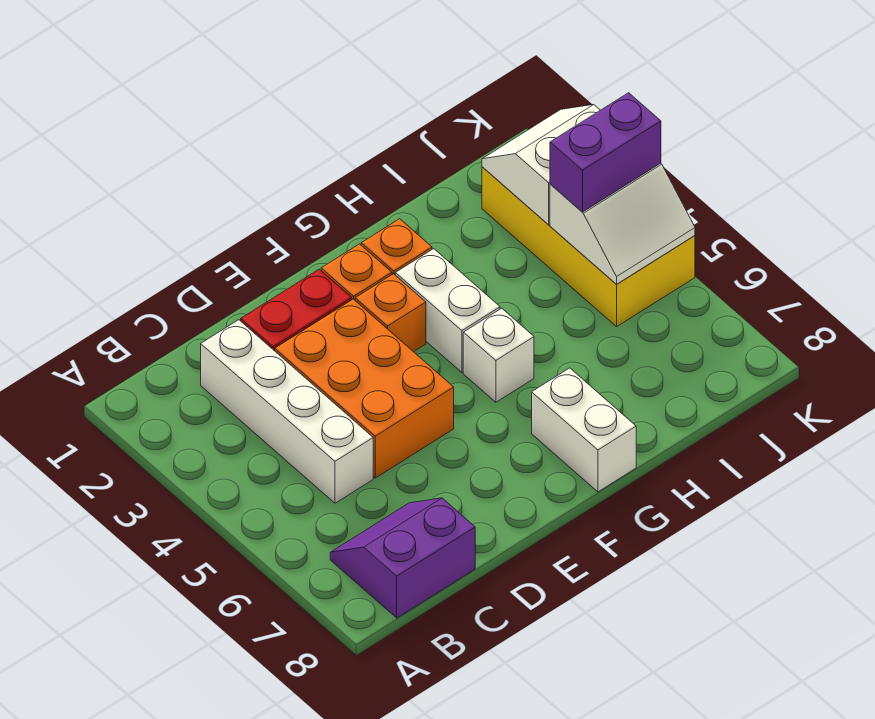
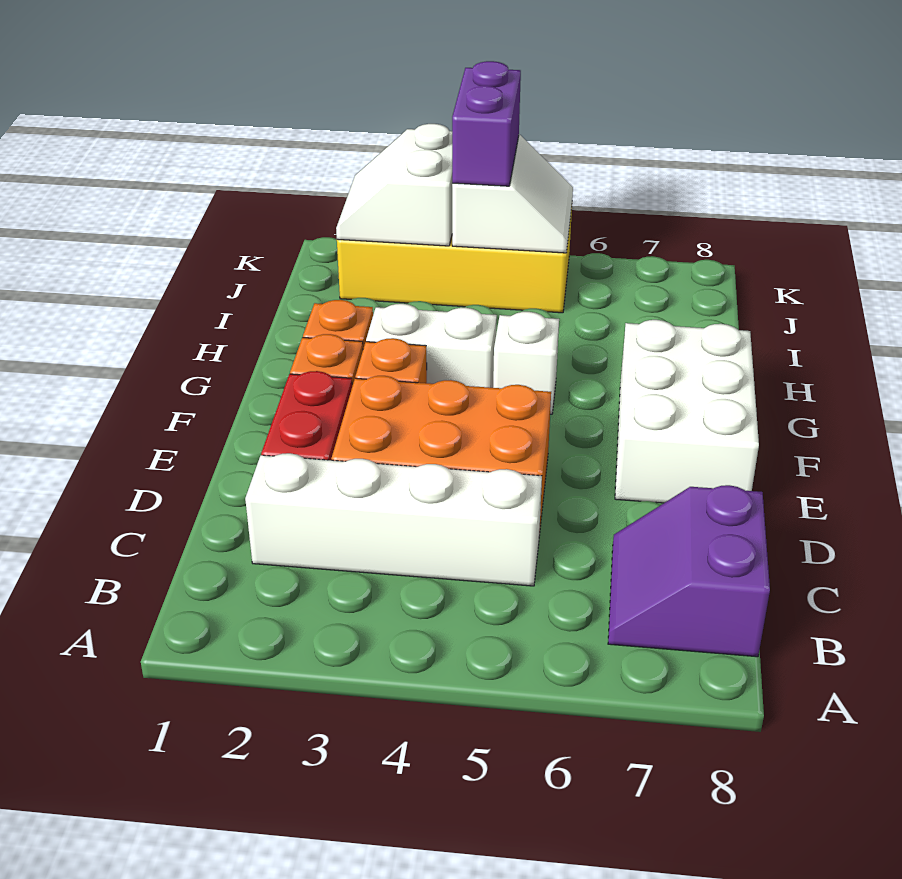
white brick G7:G8 level 1 -> white brick E7:G8 level 1

